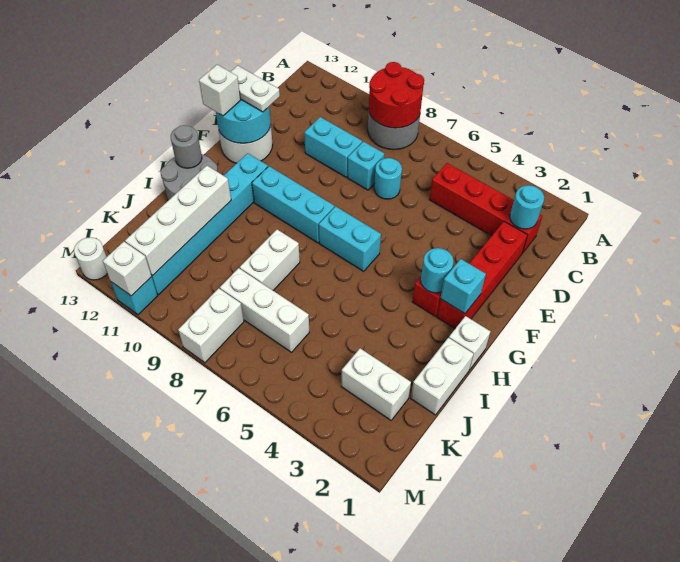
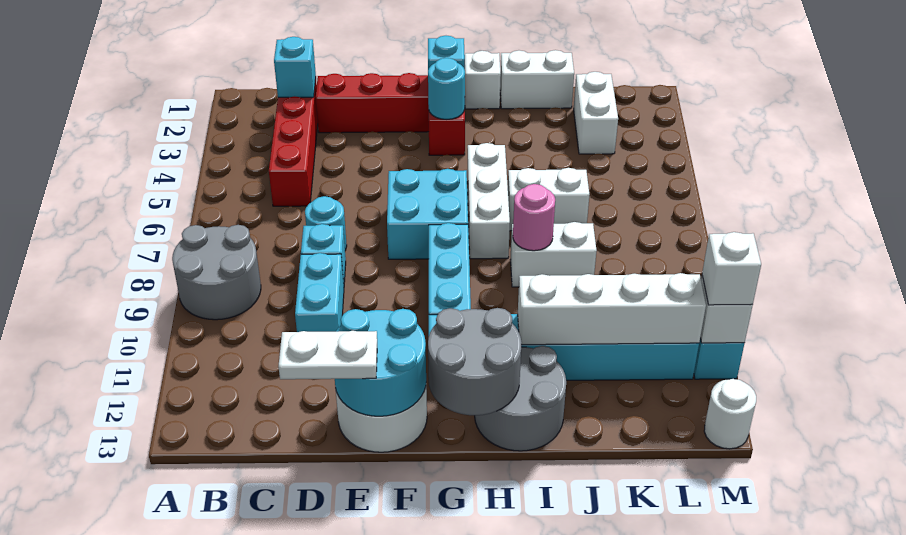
red round brick A8:B9 level 2 -> none
cyan round brick C2 level 2 -> cyan brick C2 level 2
white plate E12:E13 level 3 -> white plate D13:E13 level 3
white brick F13 level 3 -> white brick M11 level 3
cyan brick G6:G7 level 1 -> cyan brick F6:G7 level 1
grey round brick H13 level 2 -> grey round brick G12:H13 level 2
none -> pink round brick I8 level 2
white brick K6:K8 level 1 -> white brick H5:H7 level 1
white brick L8:M8 level 1 -> white brick I6:J6 level 1

